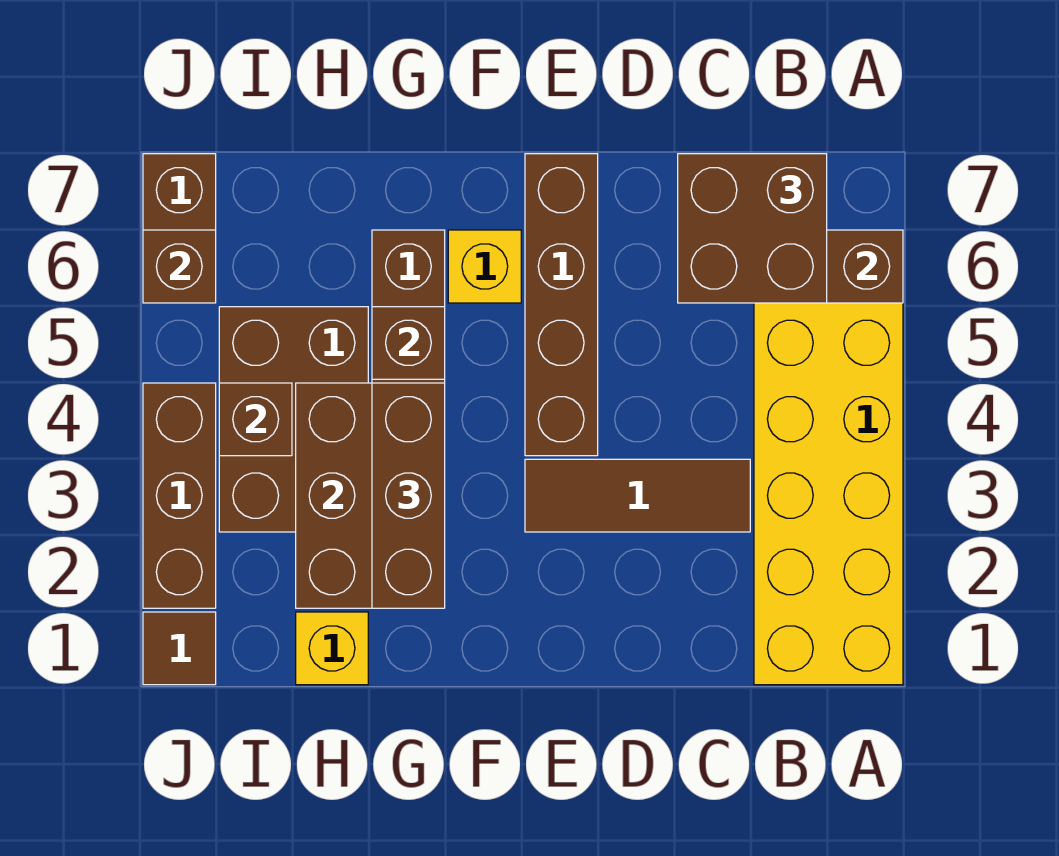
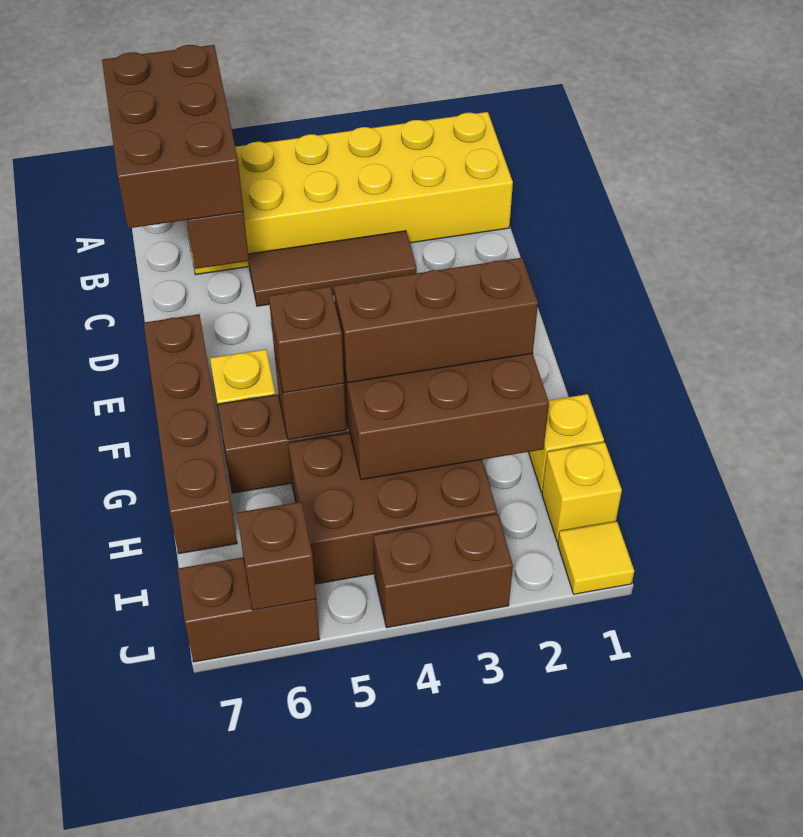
brown brick B6:C7 level 3 -> brown brick A6:C7 level 3
brown tile C3:E3 level 1 -> brown tile C3:C5 level 1
brown brick E4:E7 level 1 -> brown brick E7:H7 level 1
none -> yellow brick I1 level 1
brown brick I4 level 2 -> brown brick G5 level 3
brown tile J1 level 1 -> yellow tile J1 level 1
brown brick J2:J4 level 1 -> brown brick J3:J4 level 1

